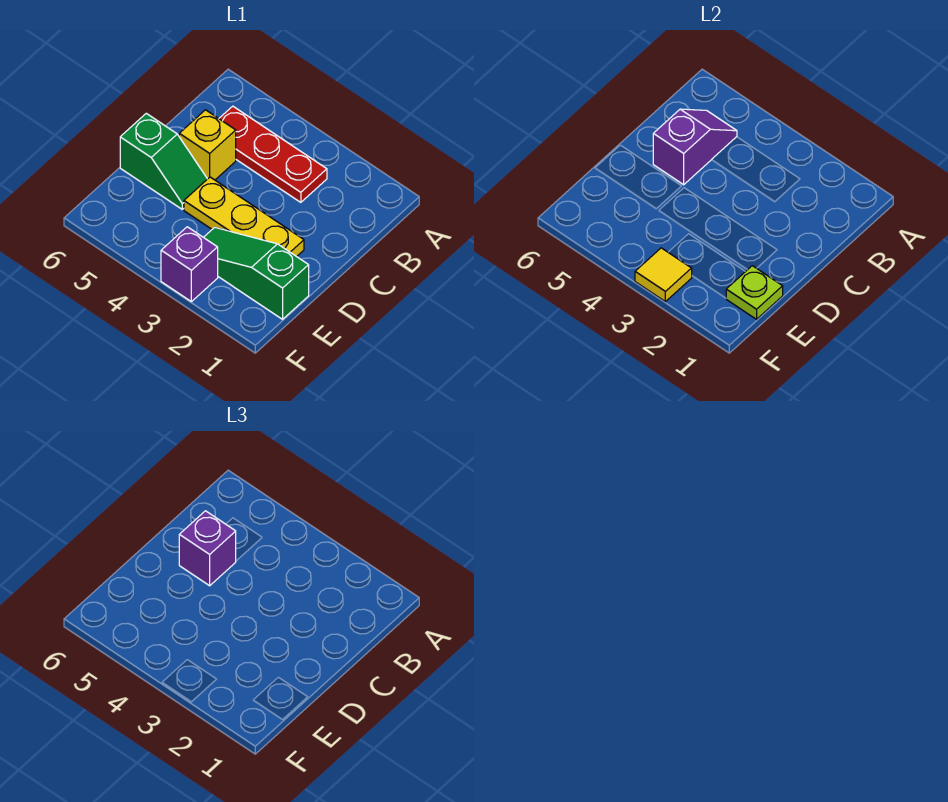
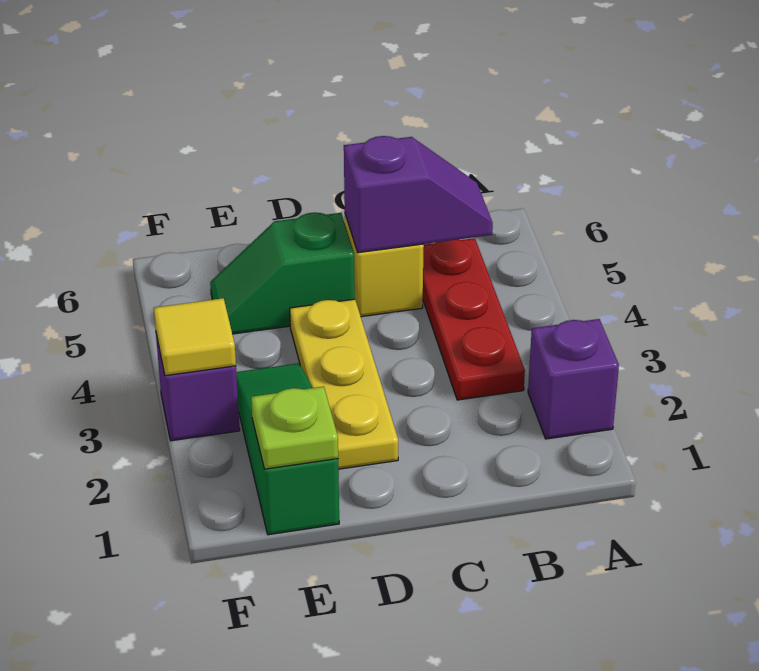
purple brick C5 level 3 -> purple brick A2 level 1
green slope D5:D6 level 1 top 6 -> green slope D5:E5 level 1 top D

